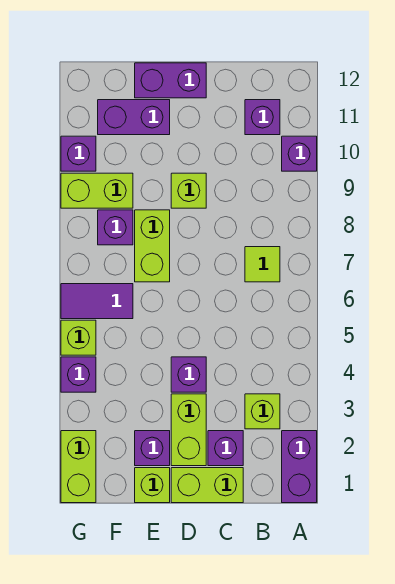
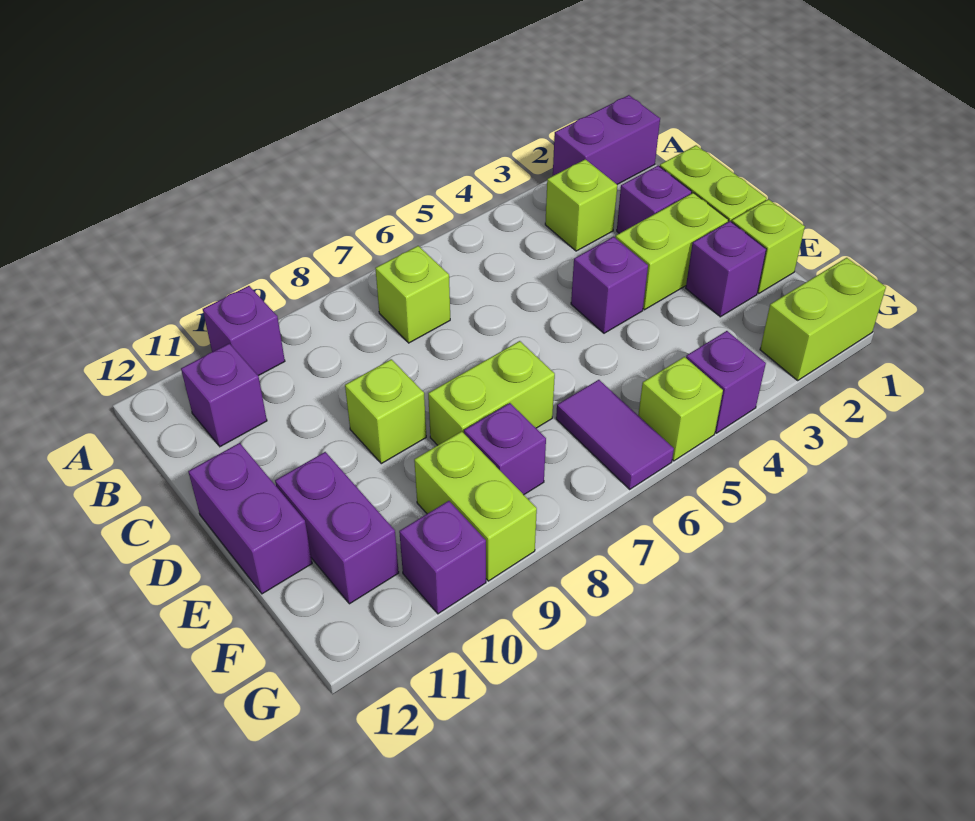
lime tile B7 level 1 -> lime brick B7 level 1

